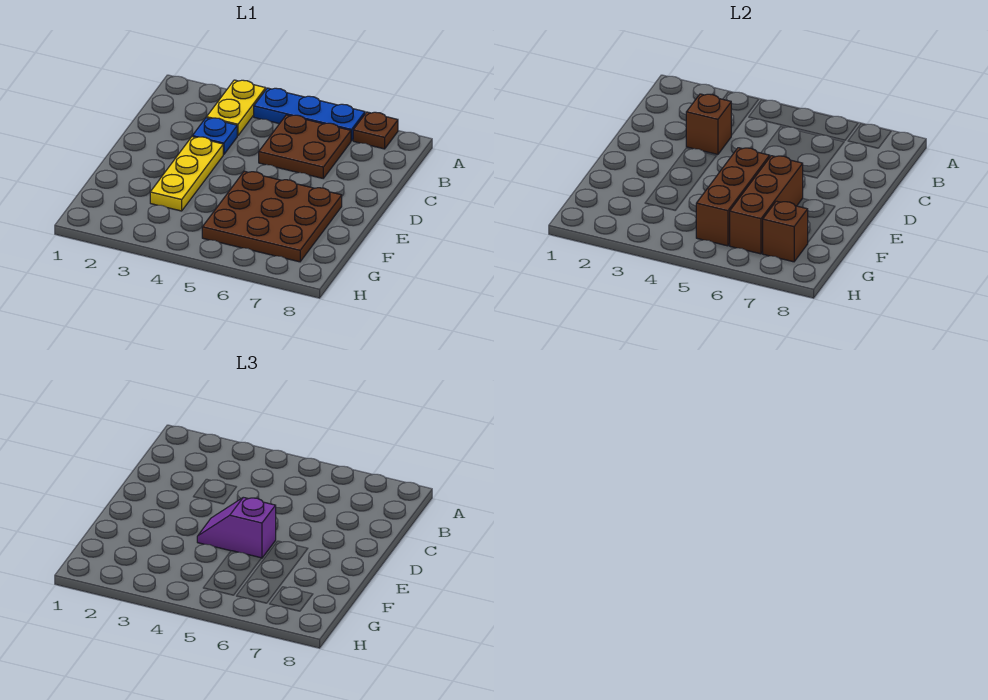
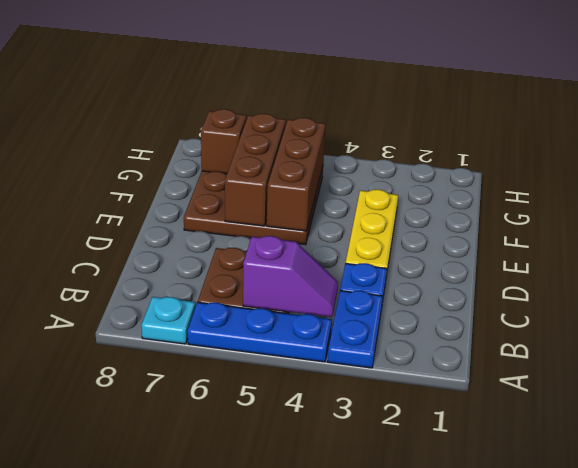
yellow plate A3:B3 level 1 -> blue plate A3:B3 level 1
brown plate A7 level 1 -> cyan plate A7 level 1
brown brick C3 level 2 -> none
purple slope E4:E5 level 3 top 5 -> purple slope B4:B5 level 2 top 5

